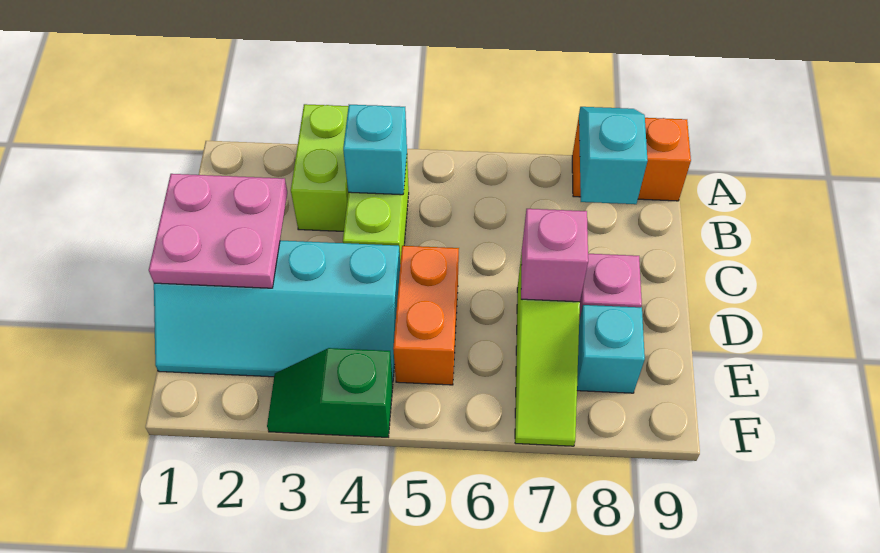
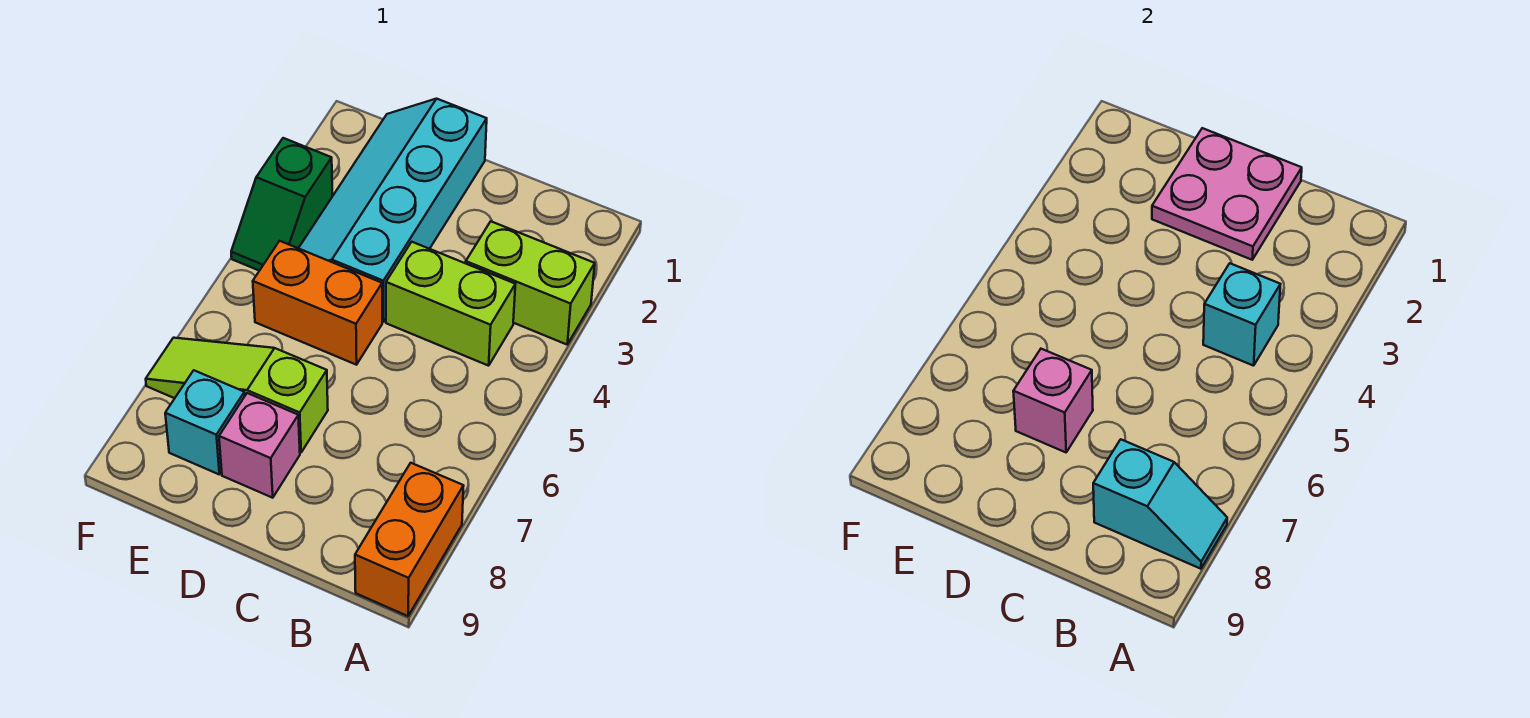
green slope F3:F4 level 1 top 4 -> green slope F3:F4 level 1 top 3

